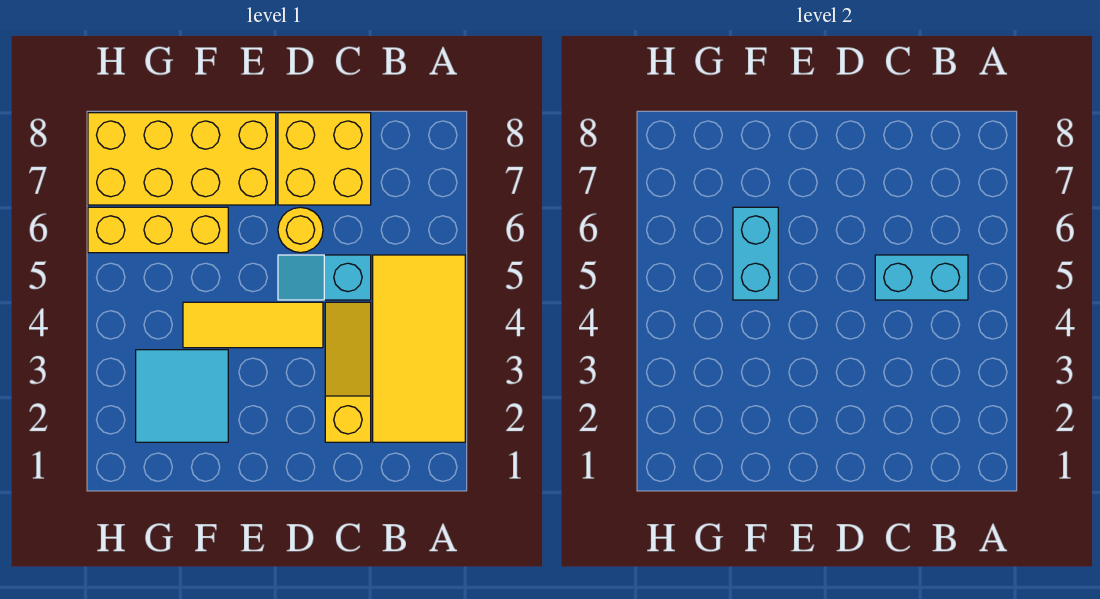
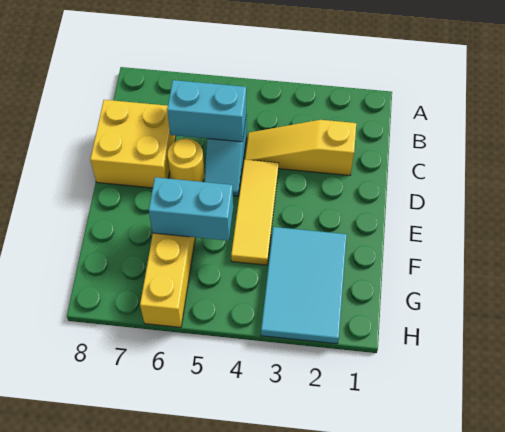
yellow tile A2:B5 level 1 -> none
cyan brick B5:C5 level 2 -> cyan brick C5:C6 level 2
yellow brick E7:H8 level 1 -> none
cyan tile F2:G3 level 1 -> cyan tile F2:H3 level 1

